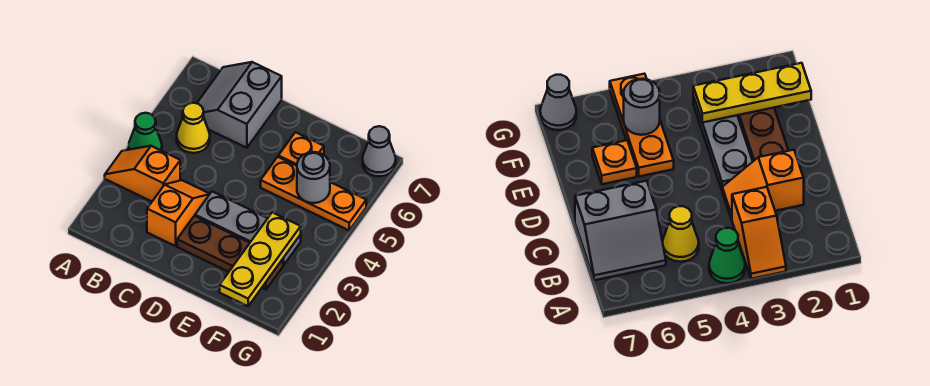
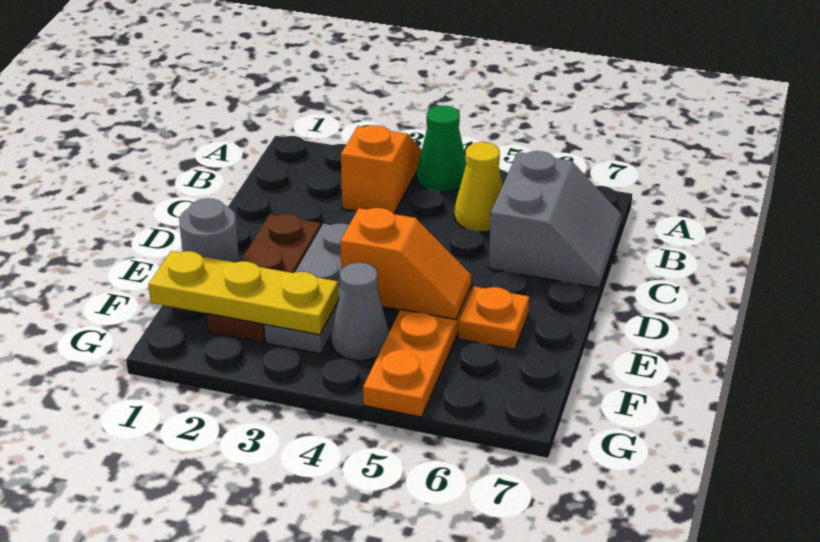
grey slope B6:C7 level 1 top C -> grey slope B6:C7 level 1 top 6
orange slope C2:C3 level 1 top 2 -> orange slope E4:E5 level 2 top 4
grey round brick F5 level 2 -> grey round brick E1 level 1
grey cone G7 level 1 -> grey cone F4 level 1

